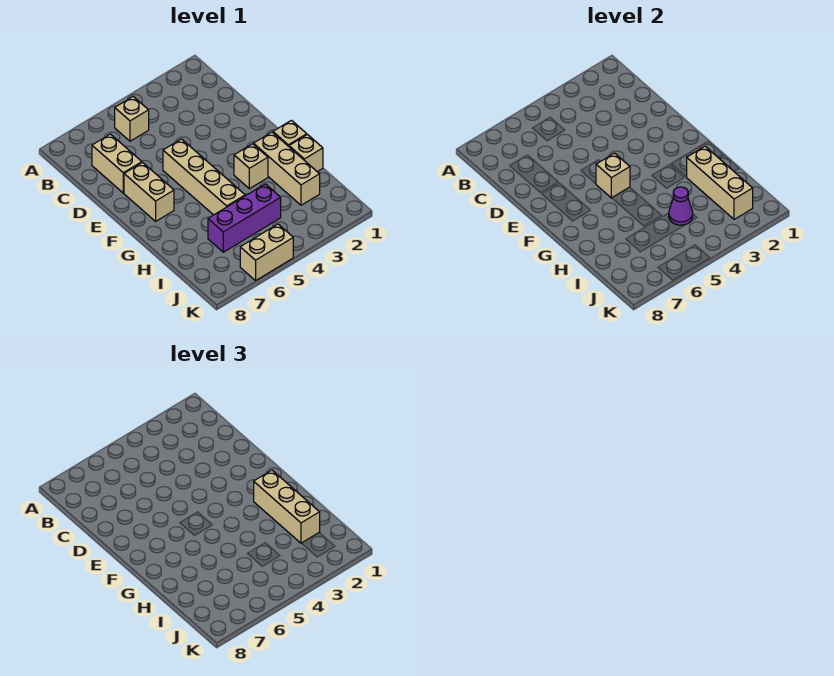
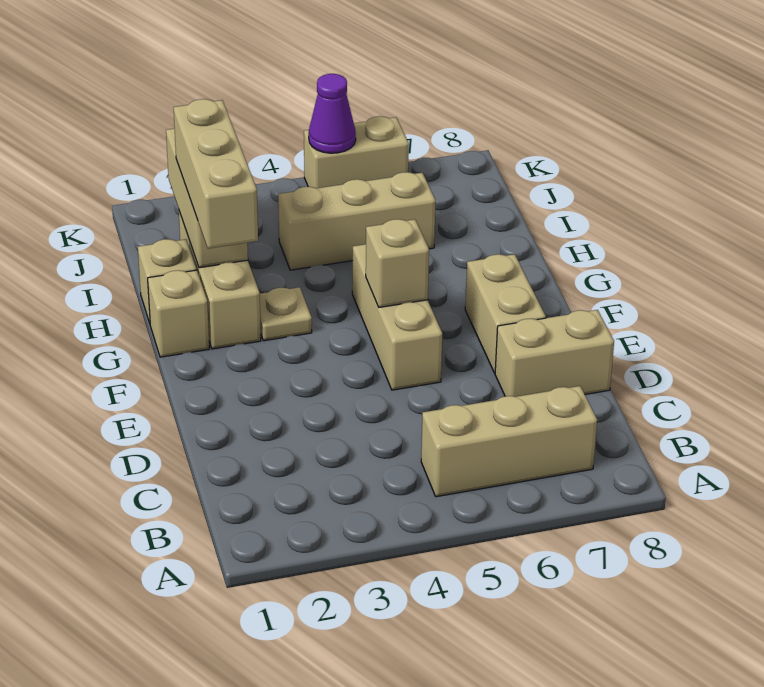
tan brick B5 level 1 -> tan brick B5:B7 level 1
tan brick C7:D7 level 1 -> tan brick D7:D8 level 1
tan brick E5:H5 level 1 -> tan brick E5:G5 level 1
tan brick G3 level 1 -> tan plate G3 level 1
purple brick I4:I6 level 1 -> tan brick I4:I6 level 1
purple cone I4 level 2 -> purple cone K5 level 2

